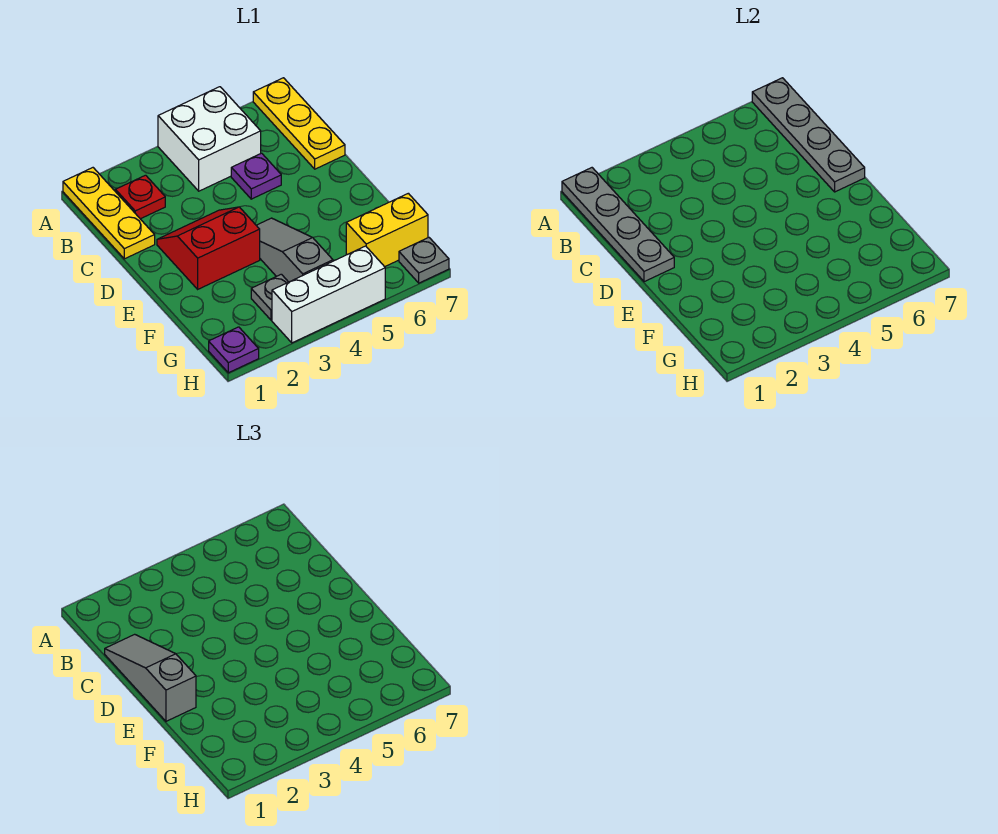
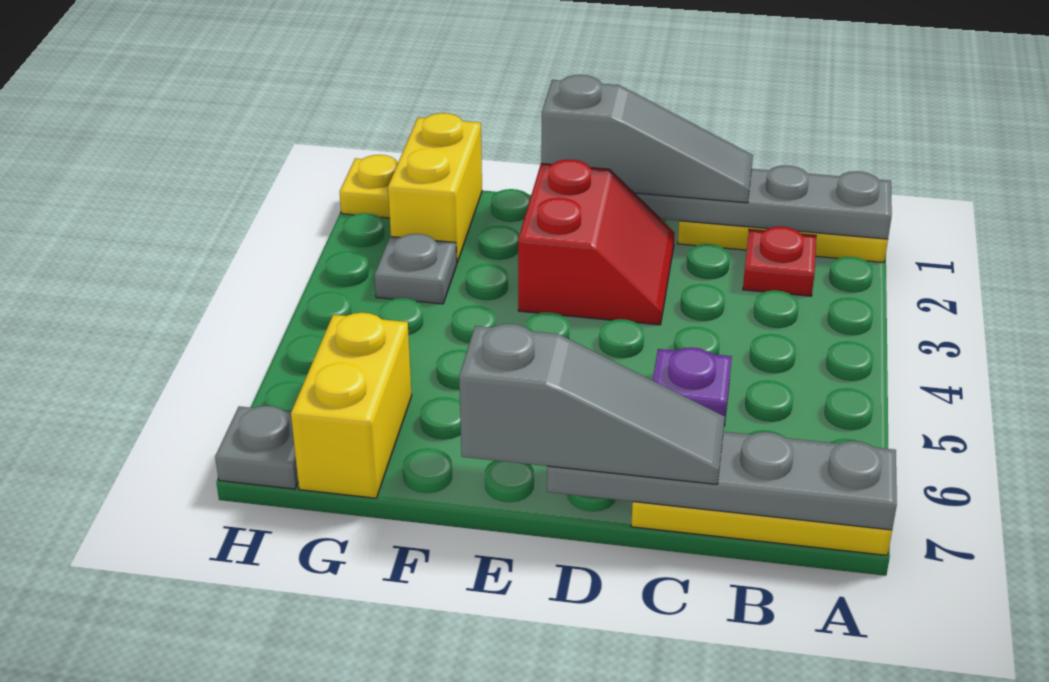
white brick A4:B5 level 1 -> none
grey slope E4:G4 level 1 top G -> grey slope C7:E7 level 3 top E
none -> yellow brick G1:G2 level 1
purple plate H1 level 1 -> yellow plate H1 level 1
white brick H3:H5 level 1 -> none

